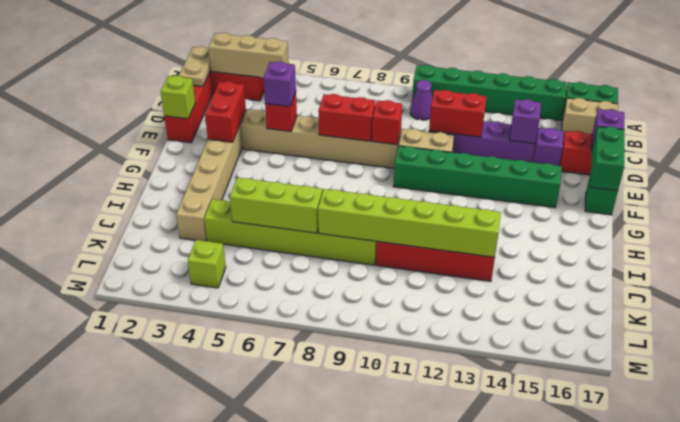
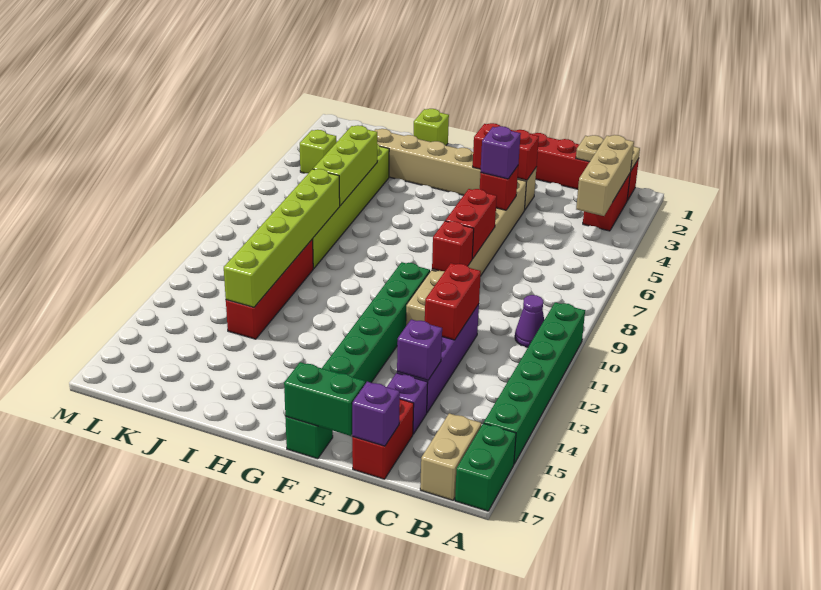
lime brick E1 level 2 -> lime brick I1 level 1

